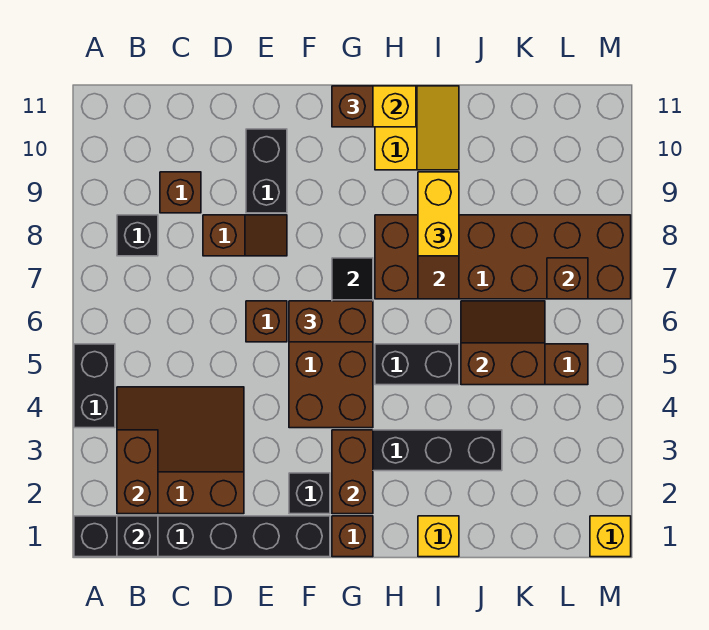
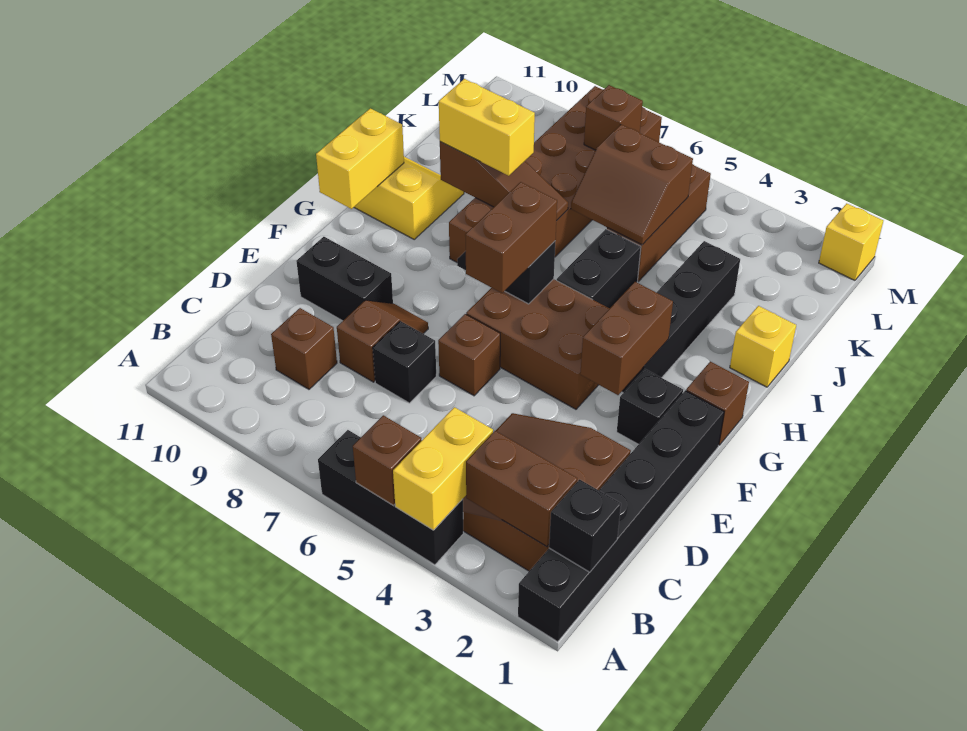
black brick A4:A5 level 1 -> black brick A4:A6 level 1
none -> yellow brick A4:B4 level 2
black brick B8 level 1 -> black brick D7 level 1
brown brick G2:G3 level 2 -> brown brick F3:G3 level 2
brown brick G11 level 3 -> brown brick A5 level 2
brown slope J5:K6 level 2 top 5 -> brown slope J5:K6 level 2 top K

